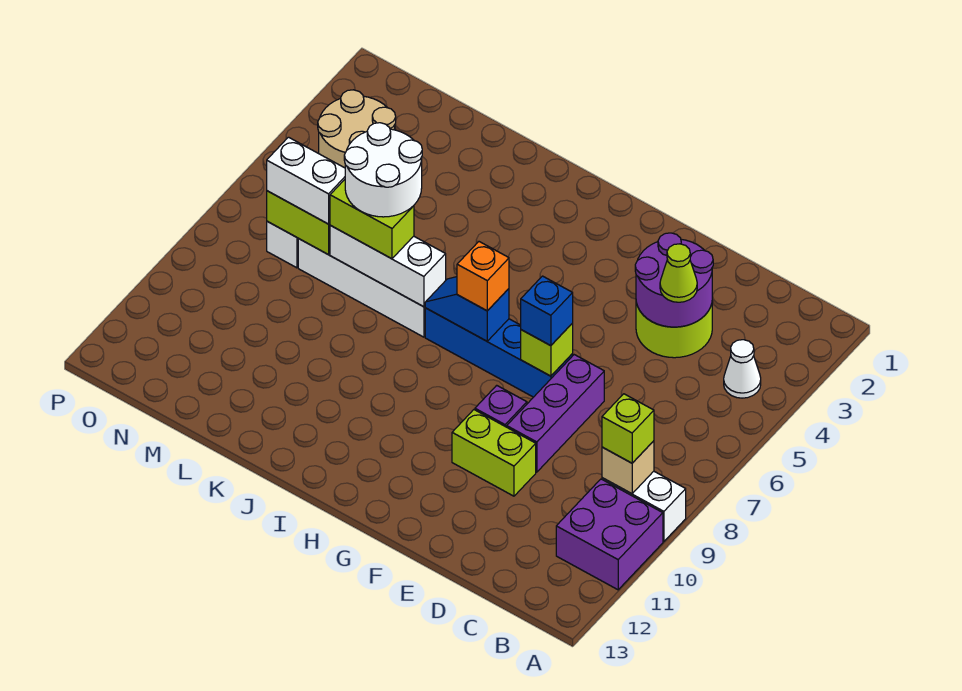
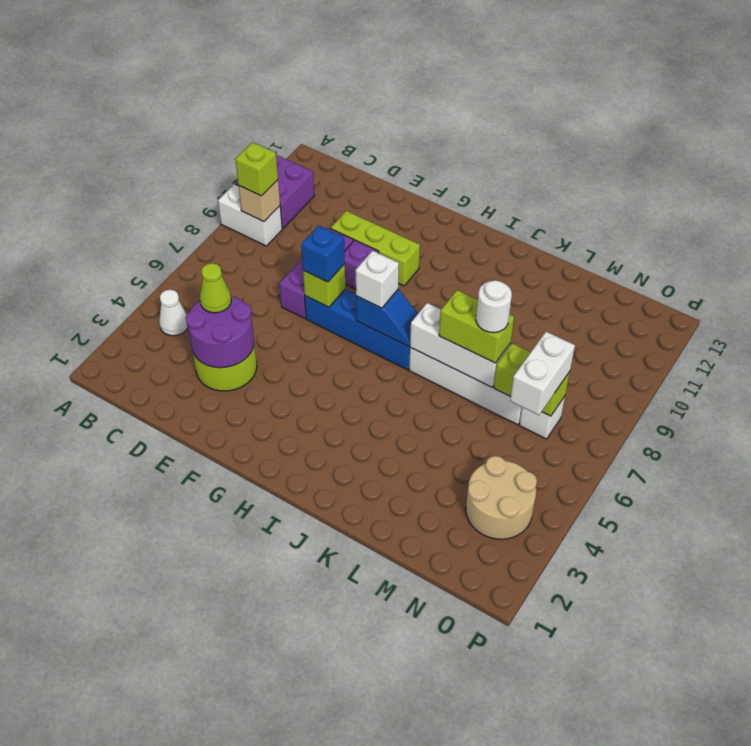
lime brick E10:F10 level 1 -> lime brick E10:G10 level 1
orange brick H7 level 3 -> white brick H7 level 3
white round brick K6:L7 level 4 -> white round brick L7 level 4
white brick M7:N7 level 3 -> white brick N6:N7 level 3

